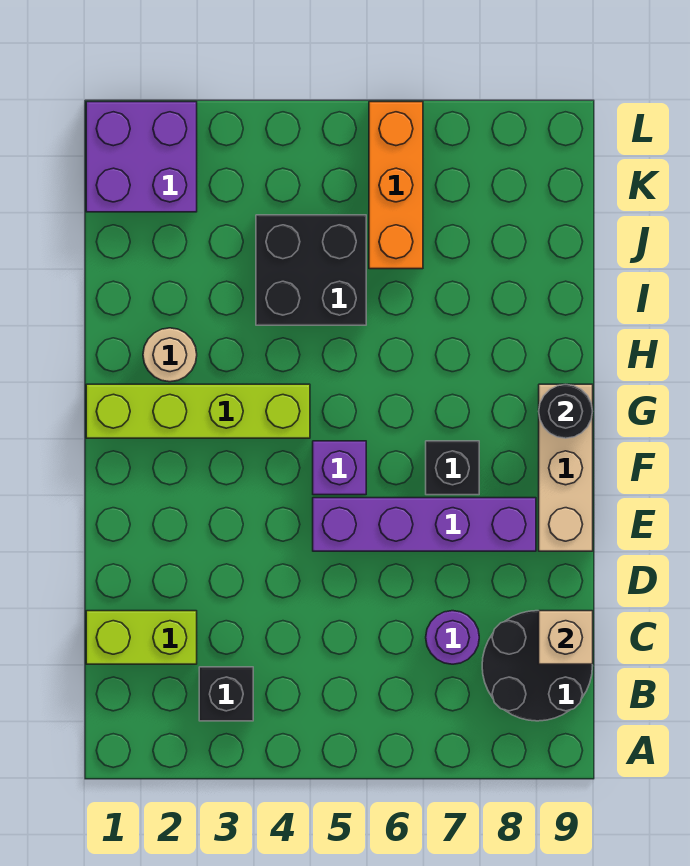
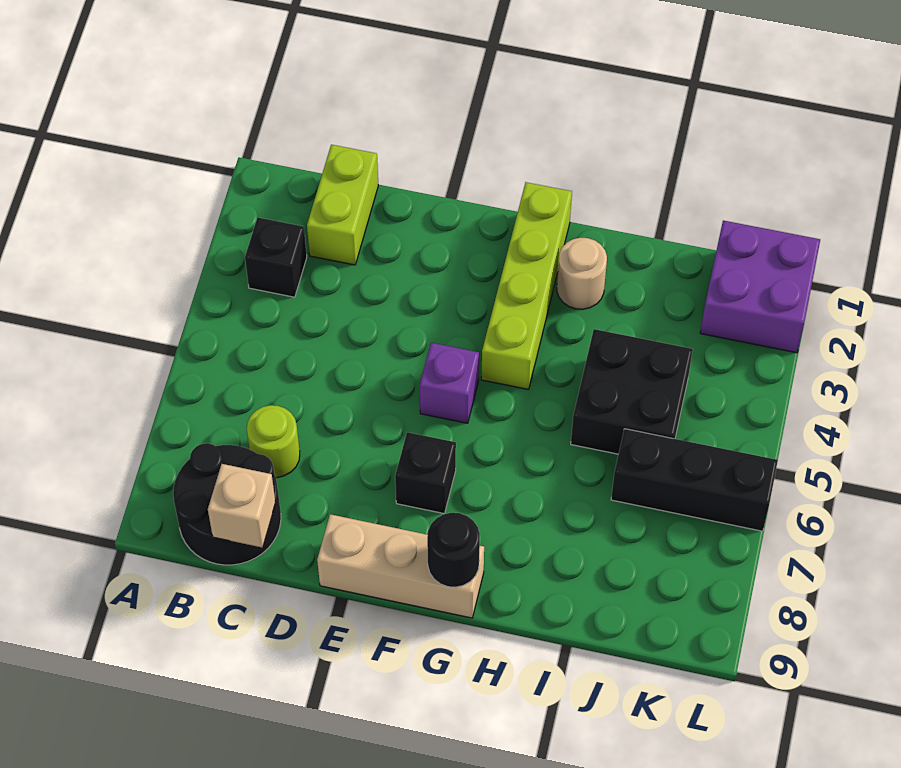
purple round brick C7 level 1 -> lime round brick C7 level 1
purple brick E5:E8 level 1 -> none
orange brick J6:L6 level 1 -> black brick J6:L6 level 1

